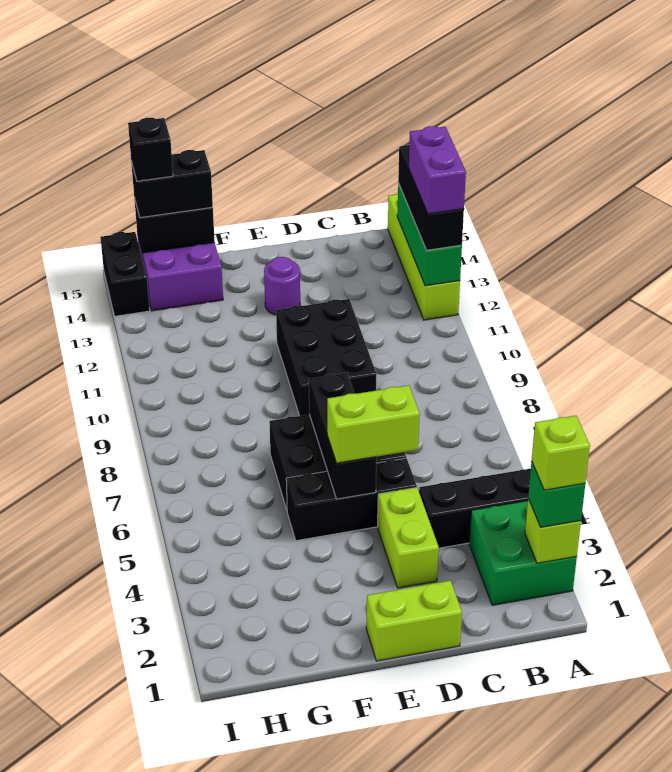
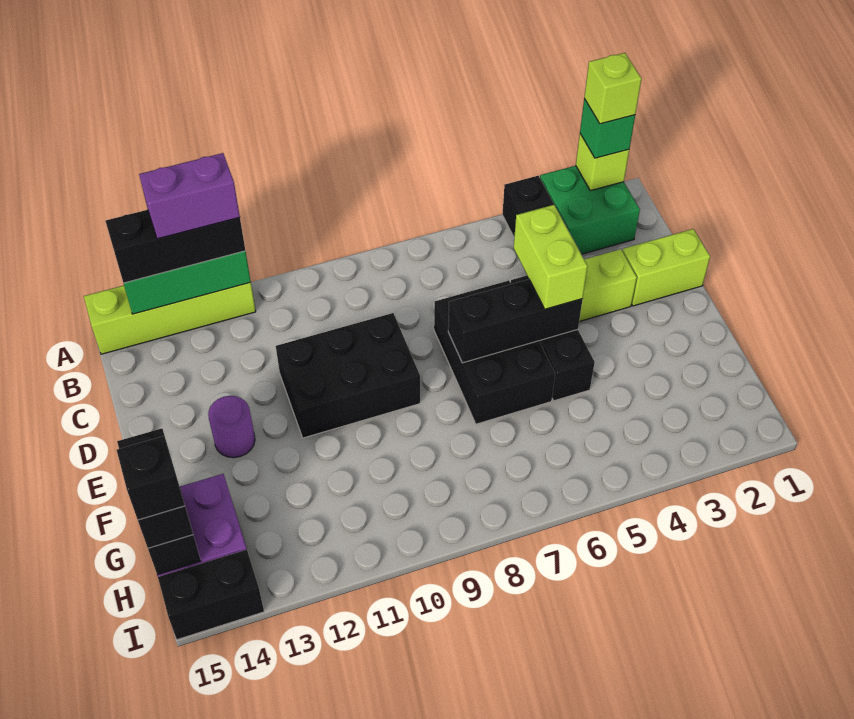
lime brick D1:E1 level 1 -> lime brick D1:D2 level 1

